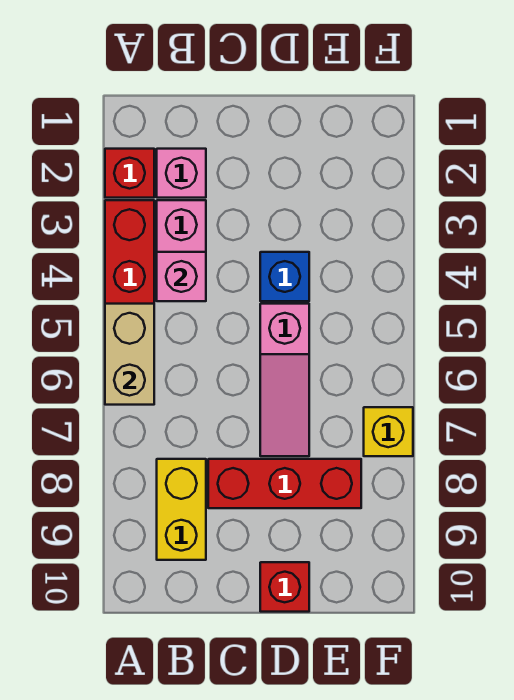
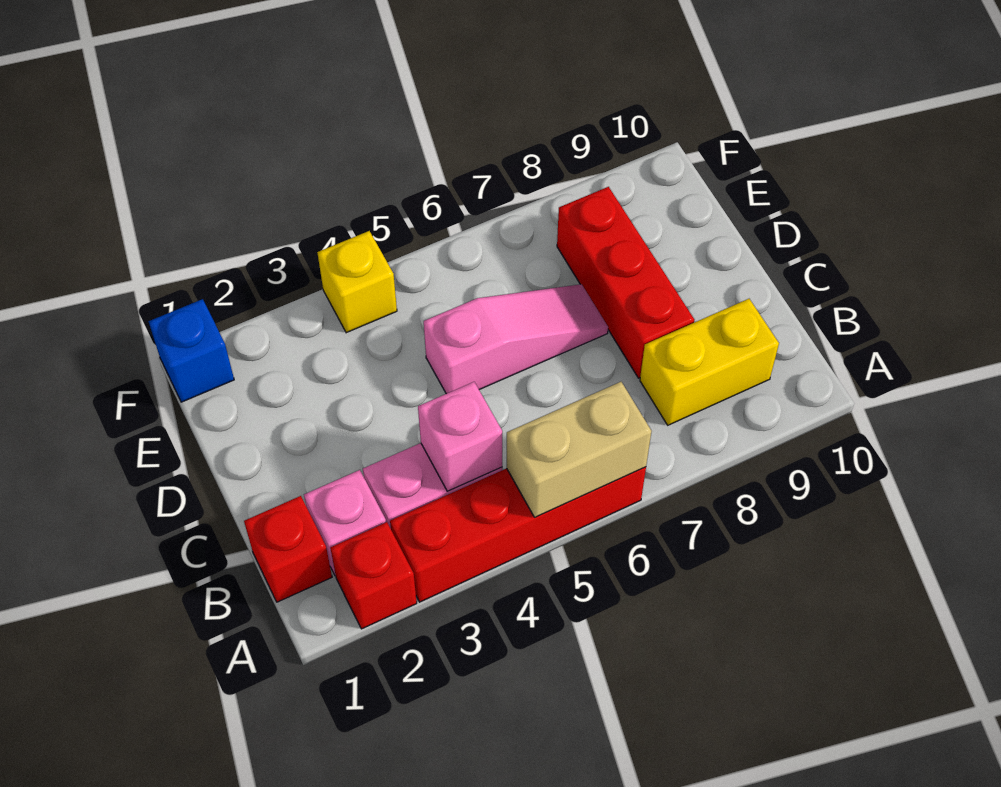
blue brick D4 level 1 -> blue brick F1 level 1
red brick D10 level 1 -> red brick B1 level 1
yellow brick F7 level 1 -> yellow brick F4 level 1

